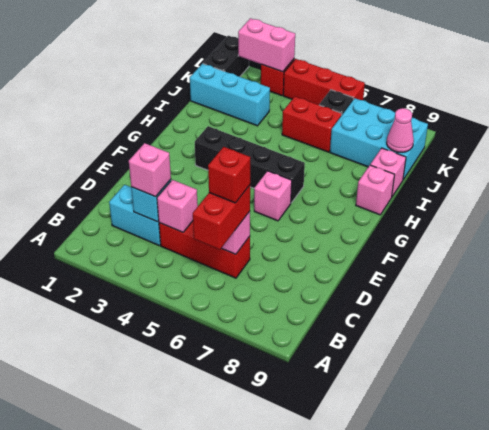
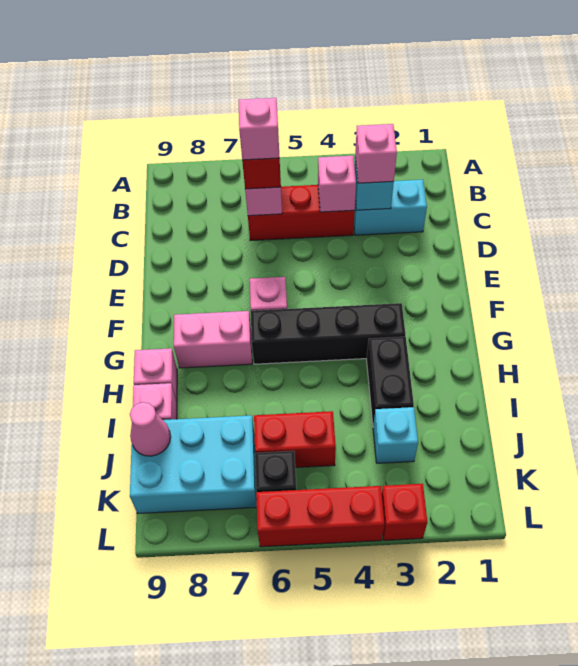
red brick C6 level 4 -> pink brick C6 level 4
cyan brick J1:J3 level 1 -> cyan brick J3 level 1
black brick K1:L1 level 1 -> black brick H3:I3 level 1
pink brick L2:L3 level 2 -> pink brick G7:G8 level 1

